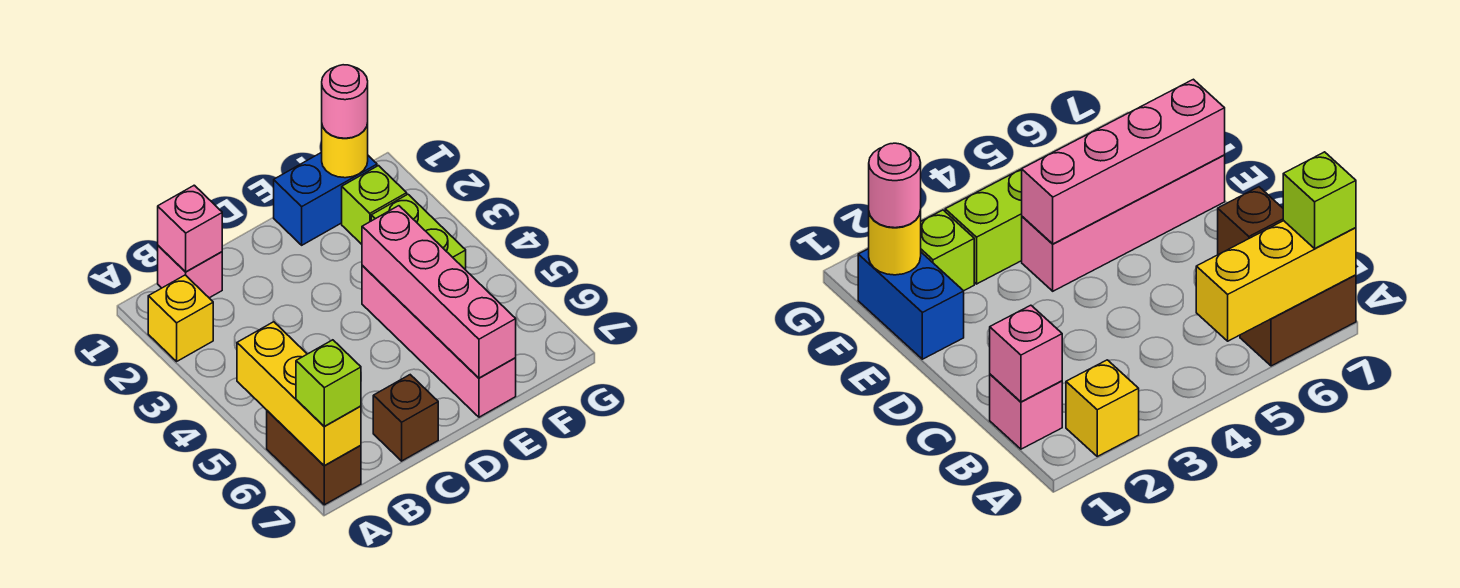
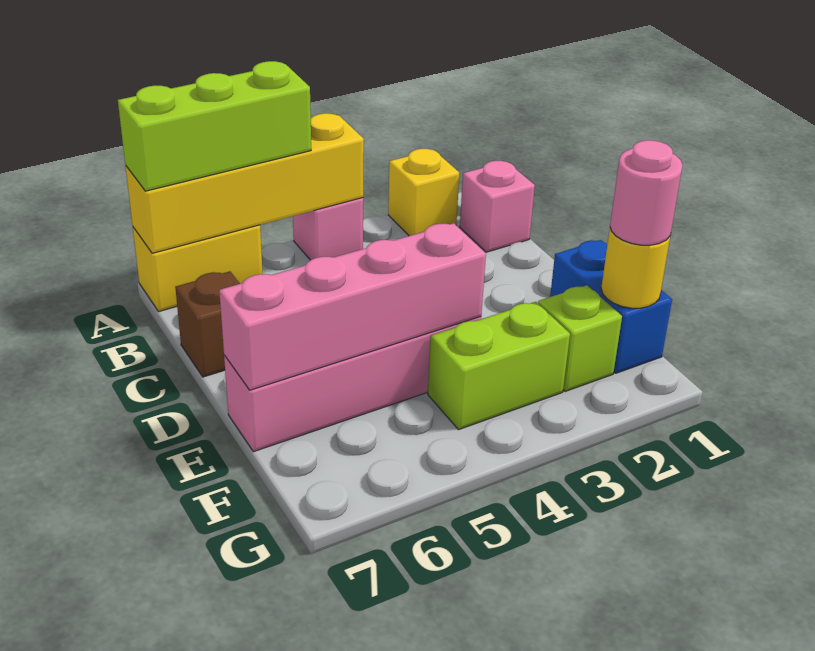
yellow brick A5:A7 level 2 -> yellow brick A4:A7 level 2
brown brick A6:A7 level 1 -> yellow brick A6:A7 level 1
lime brick A7 level 3 -> lime brick A5:A7 level 3
pink brick B1 level 2 -> pink brick A4 level 1

